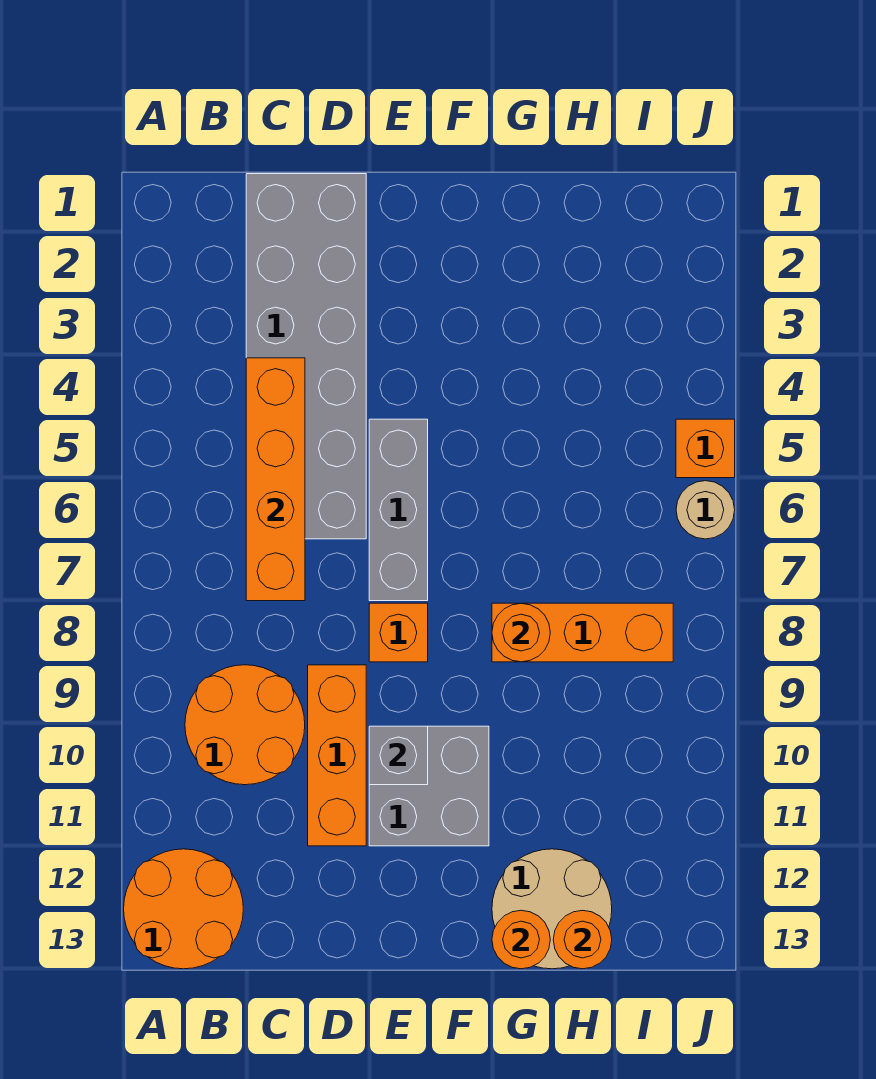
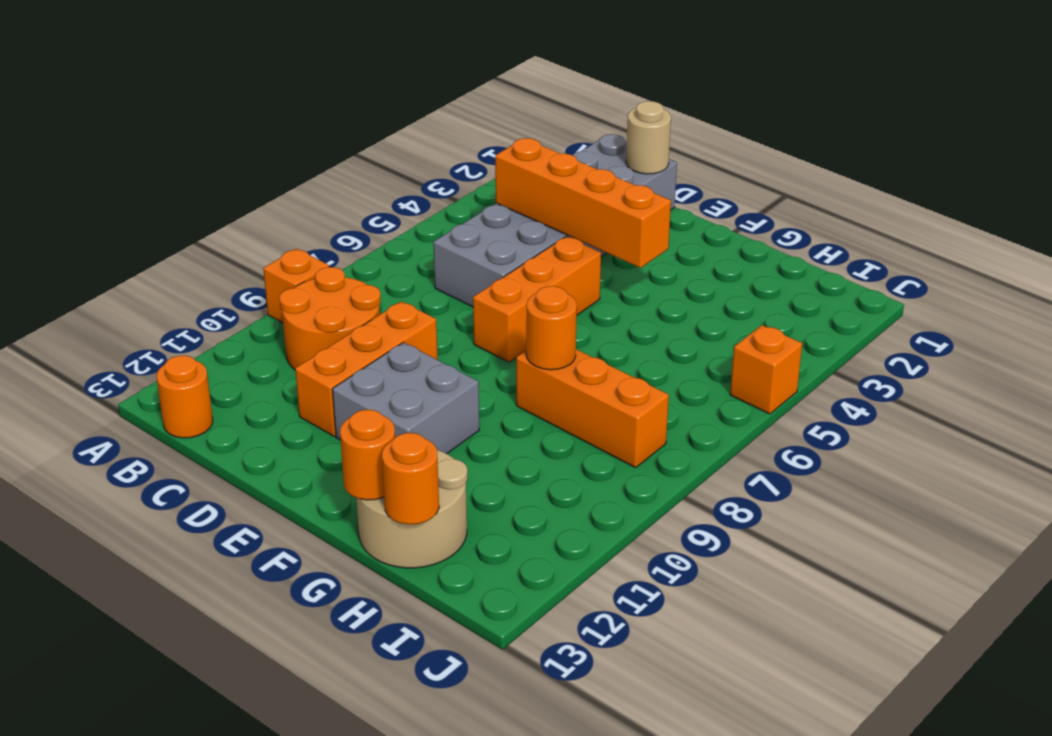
orange round brick A12:B13 level 1 -> orange round brick B13 level 1
orange brick C4:C7 level 2 -> orange brick C4:F4 level 2
grey brick E5:E7 level 1 -> orange brick E5:E7 level 1
orange brick E8 level 1 -> orange brick A9 level 1
grey brick E10 level 2 -> none
tan round brick J6 level 1 -> tan round brick D1 level 2

